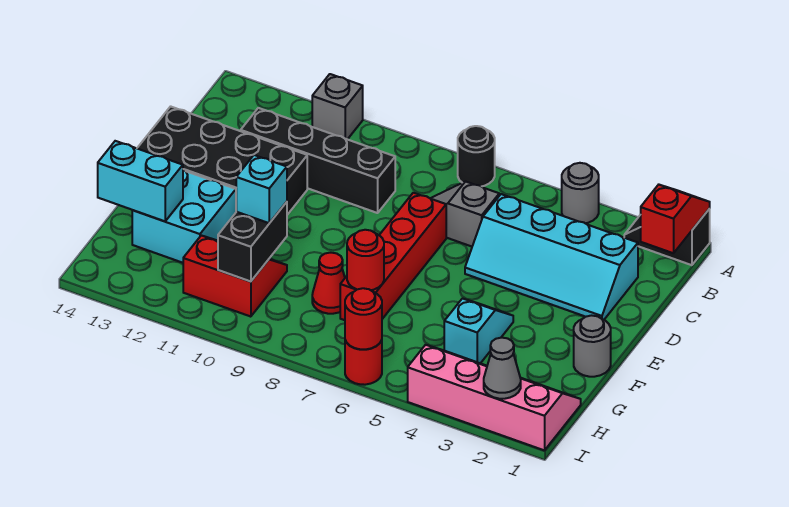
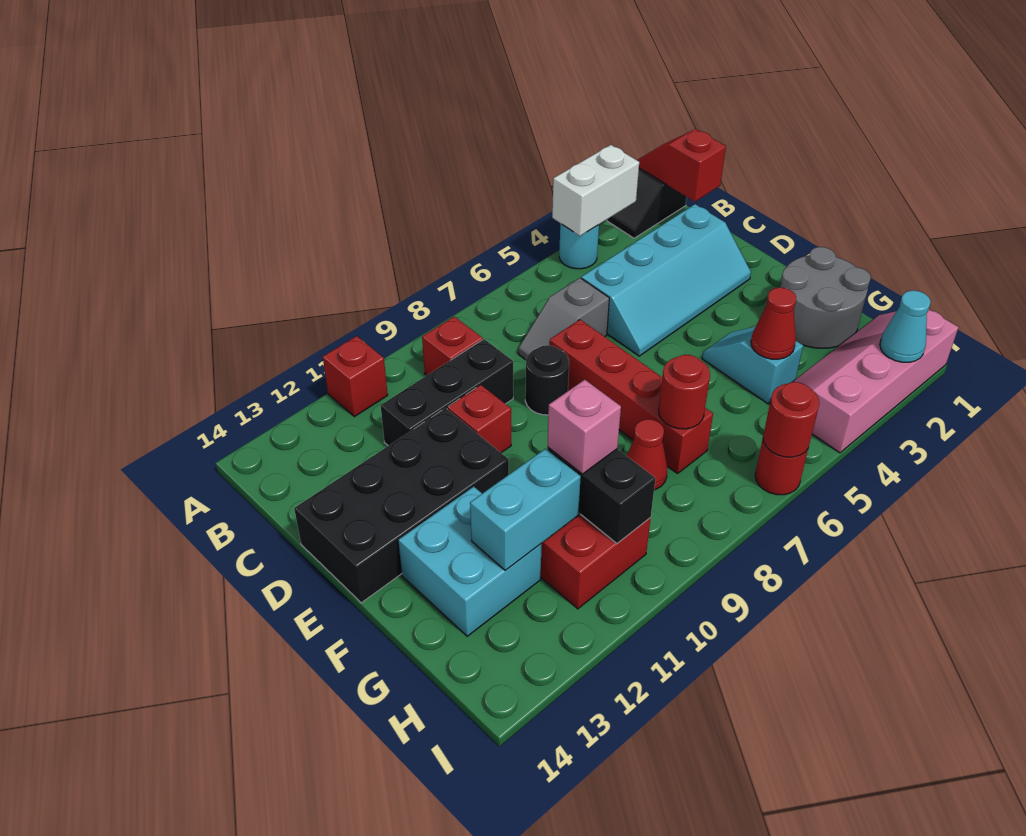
none -> white brick A3:A4 level 2
grey round brick A4 level 1 -> cyan round brick A4 level 1
black round brick A7 level 1 -> black round brick D8 level 1
grey brick A11 level 1 -> red brick A11 level 1
none -> red brick B9 level 1
black brick C9:C12 level 1 -> black brick C9:C11 level 1
none -> red brick D10 level 1
grey round brick F1 level 1 -> grey round brick F1:G2 level 1
none -> red cone G4 level 2
cyan brick G10 level 3 -> pink brick G10 level 3
cyan brick G13:G14 level 2 -> cyan brick G11:G12 level 2
grey cone I2 level 2 -> cyan cone I2 level 2

